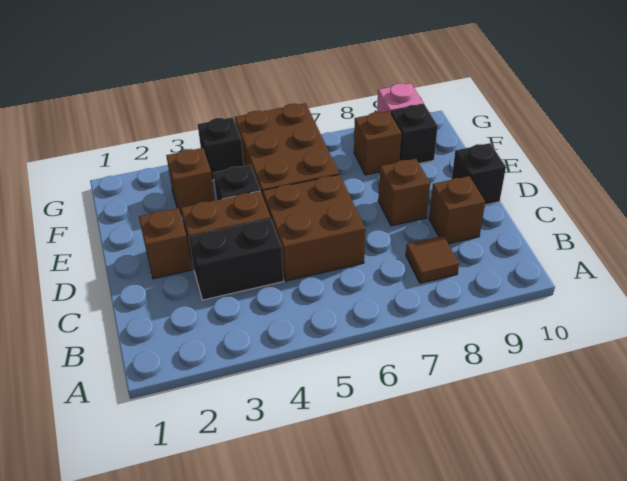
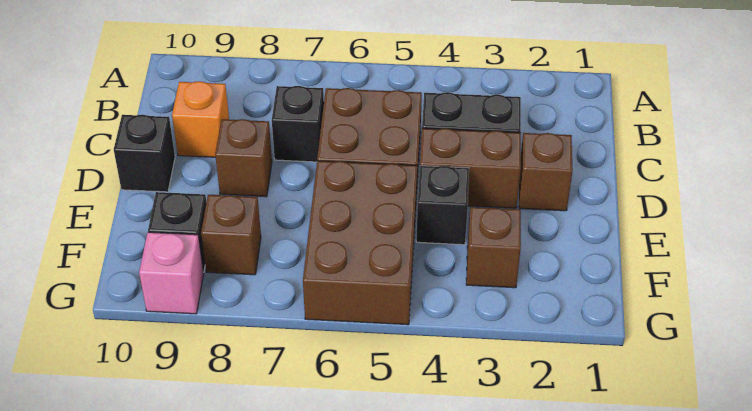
brown tile B8 level 1 -> none
brown brick C9 level 1 -> orange brick C9 level 1
black brick G4 level 1 -> black brick C7 level 1

